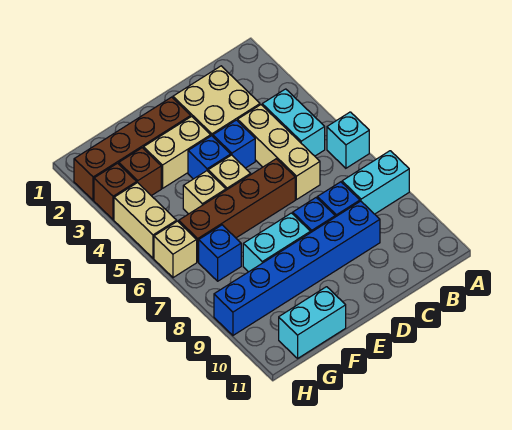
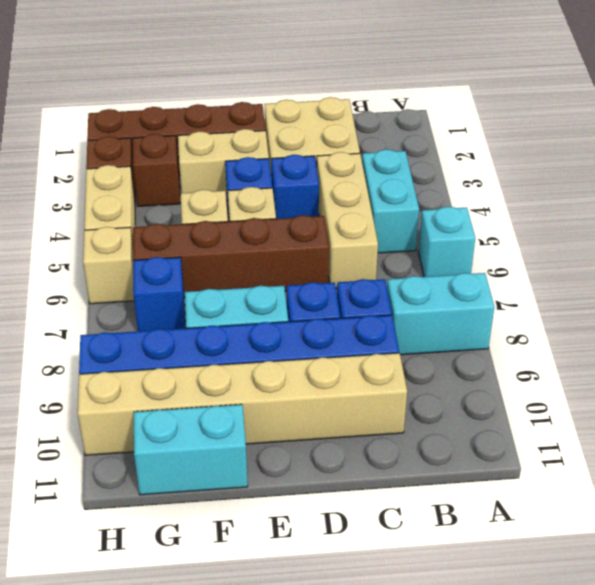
none -> tan brick C10:H10 level 1

